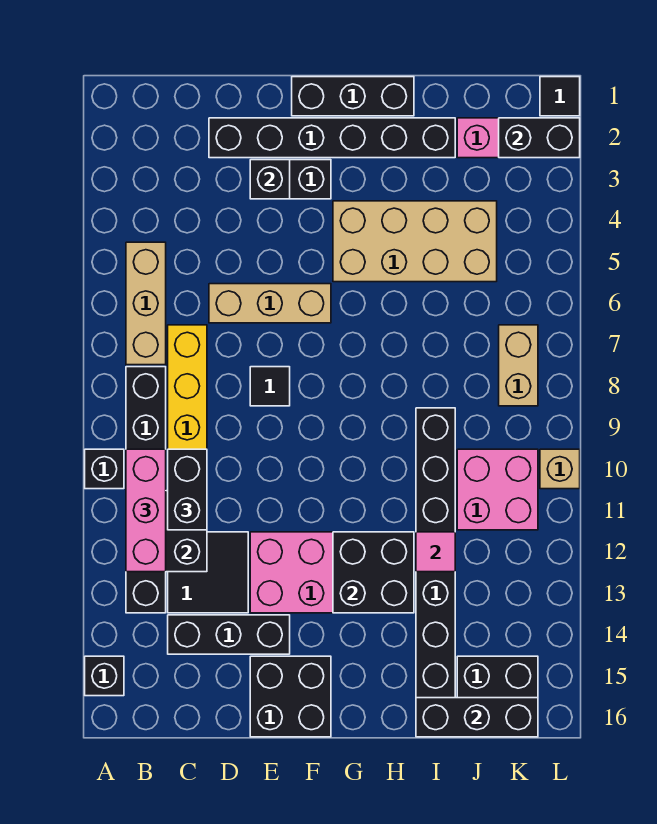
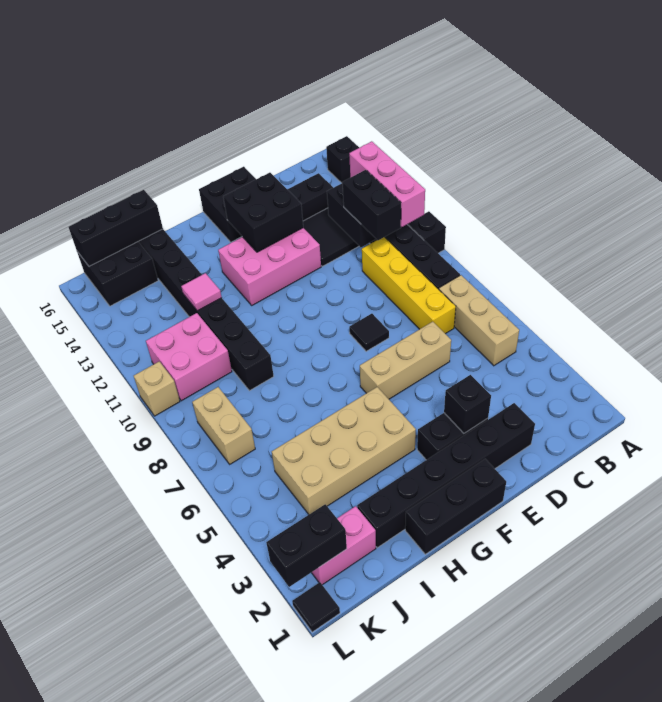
black brick G12:H13 level 2 -> black brick E13:F14 level 2

